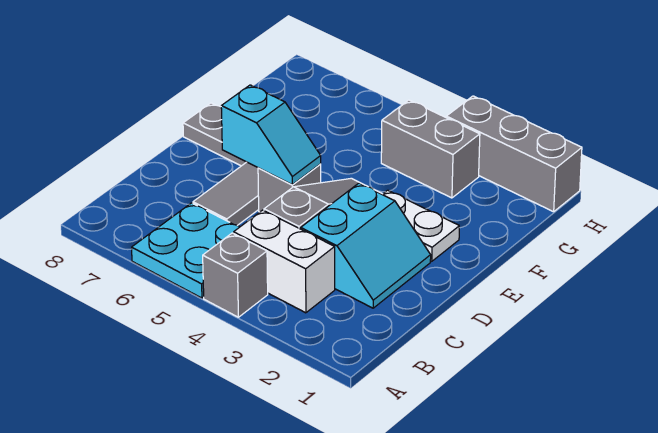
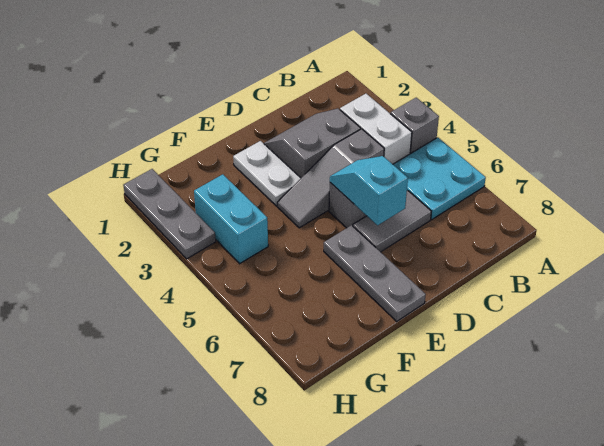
cyan slope C2:D3 level 1 top 3 -> grey slope C2:D3 level 1 top 3
grey brick G3:G4 level 1 -> cyan brick G3:G4 level 1
grey brick H1:H3 level 1 -> grey plate H1:H3 level 1

